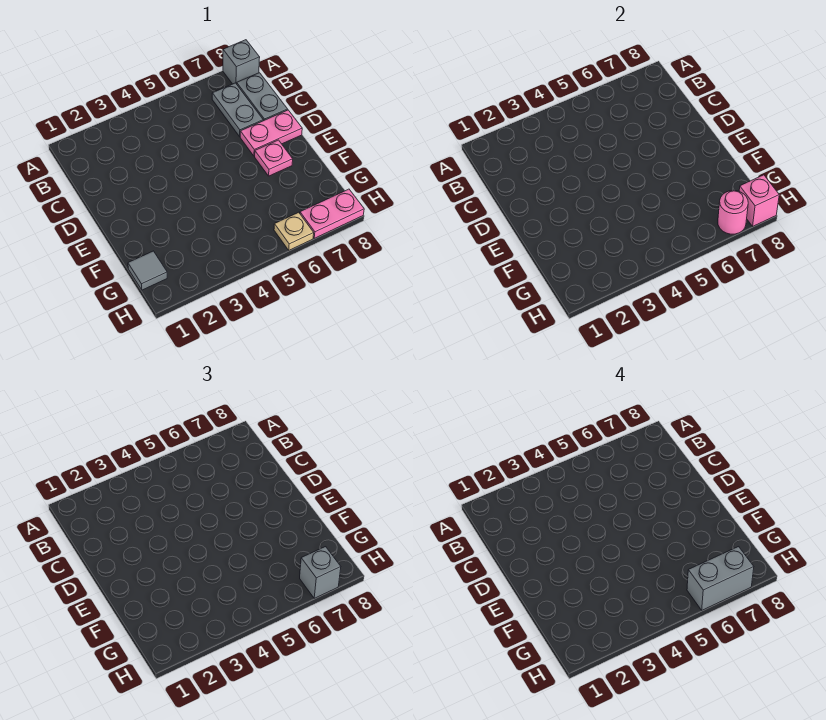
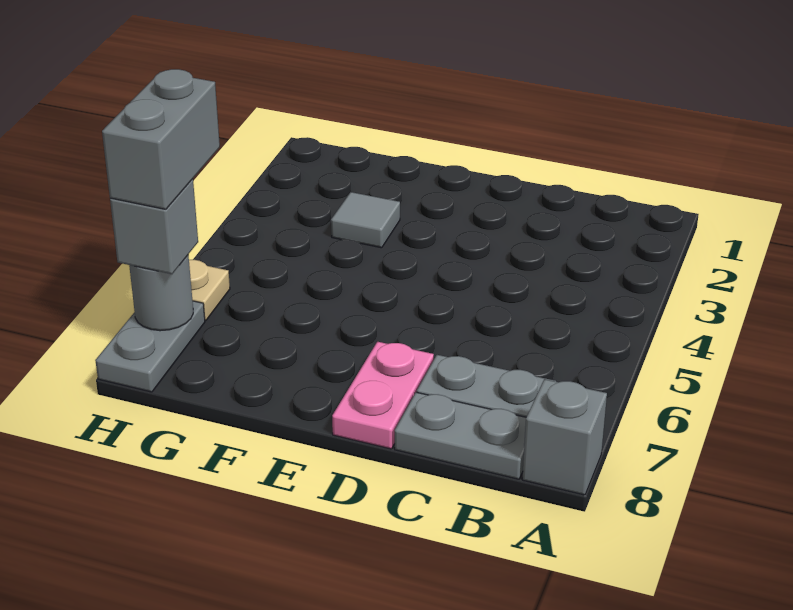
pink plate E7 level 1 -> none
grey tile G1 level 1 -> grey tile F3 level 1
pink plate H7:H8 level 1 -> grey plate H7:H8 level 1
pink round brick H7 level 2 -> grey round brick H7 level 2
pink brick H8 level 2 -> none

